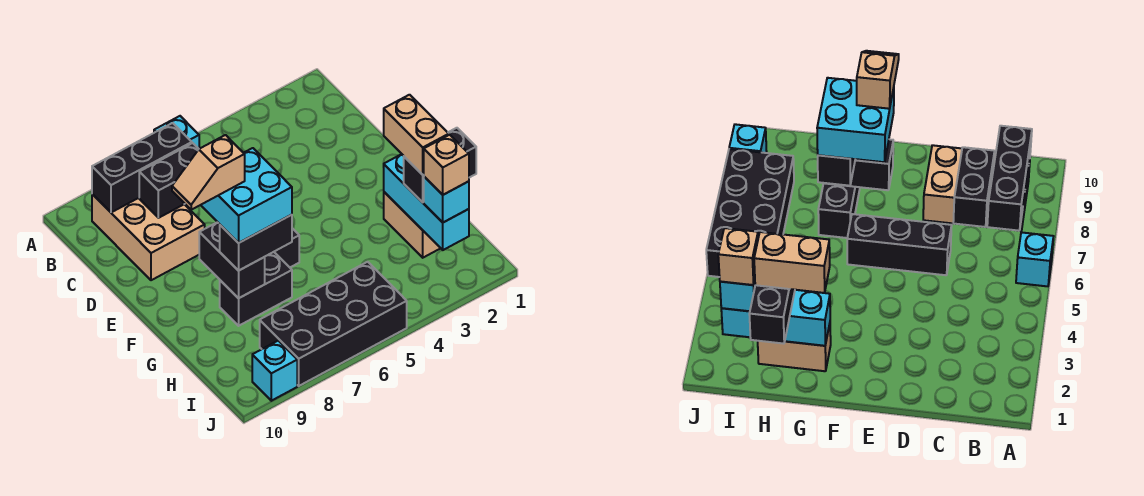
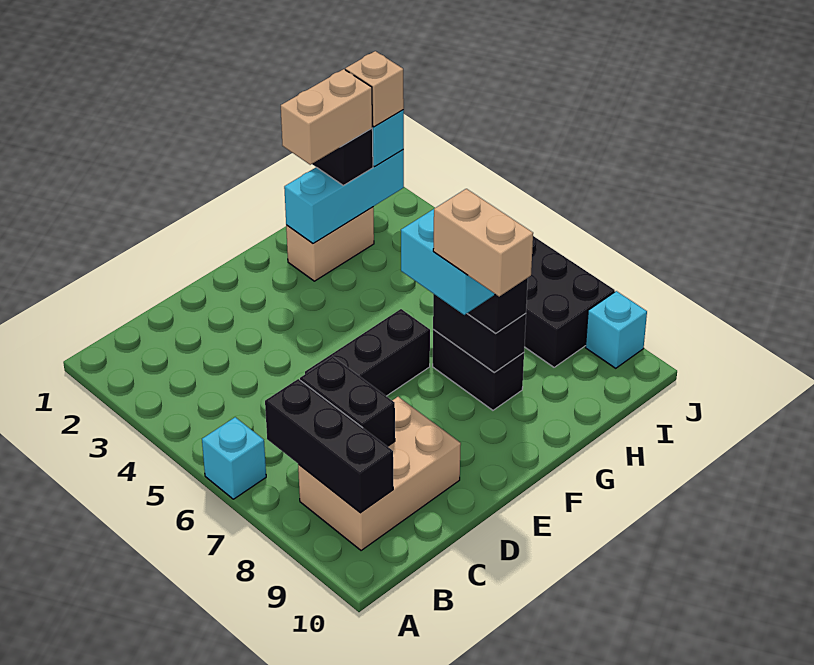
black brick F8:G8 level 2 -> black brick G7:G8 level 2
tan slope F8:F9 level 5 top 8 -> tan brick F8:F9 level 5

